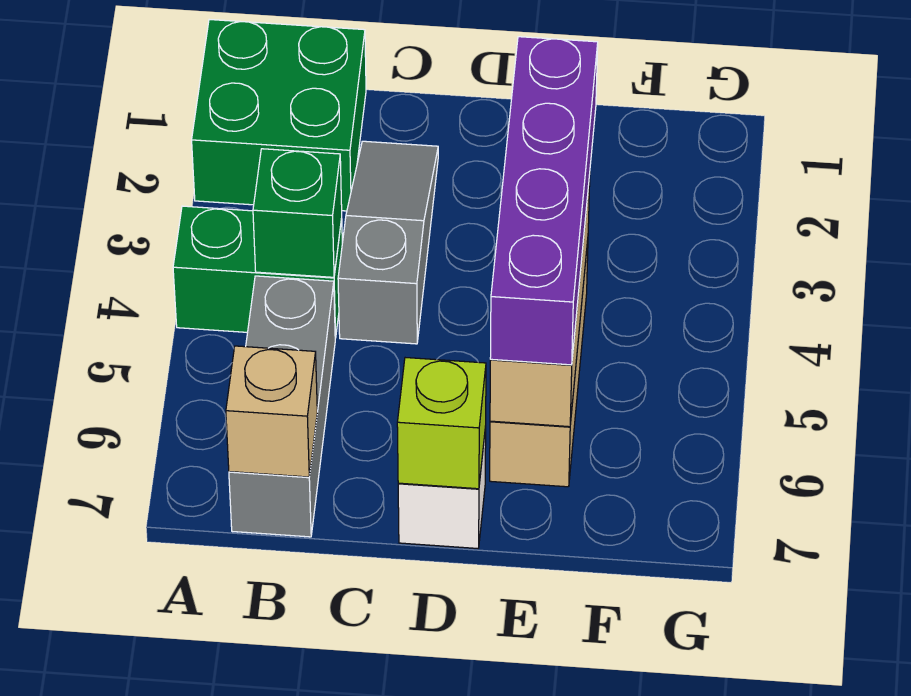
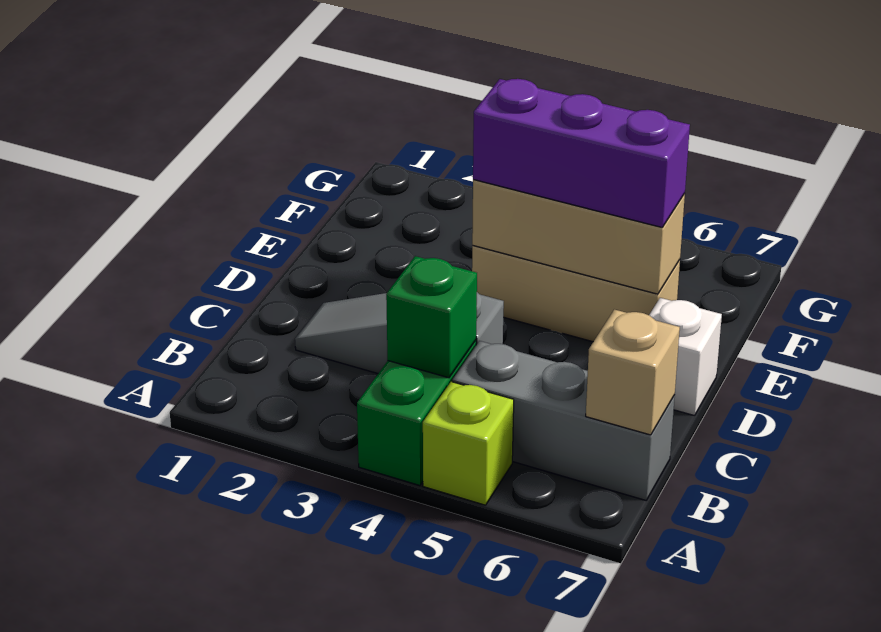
green brick A1:B2 level 1 -> none
lime brick D7 level 2 -> lime brick A5 level 1
purple brick E3:E6 level 3 -> purple brick E4:E6 level 3

